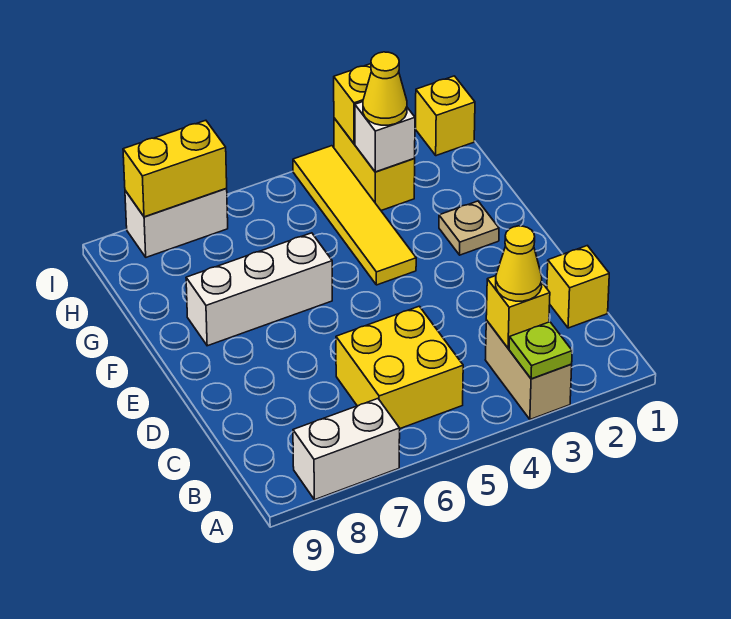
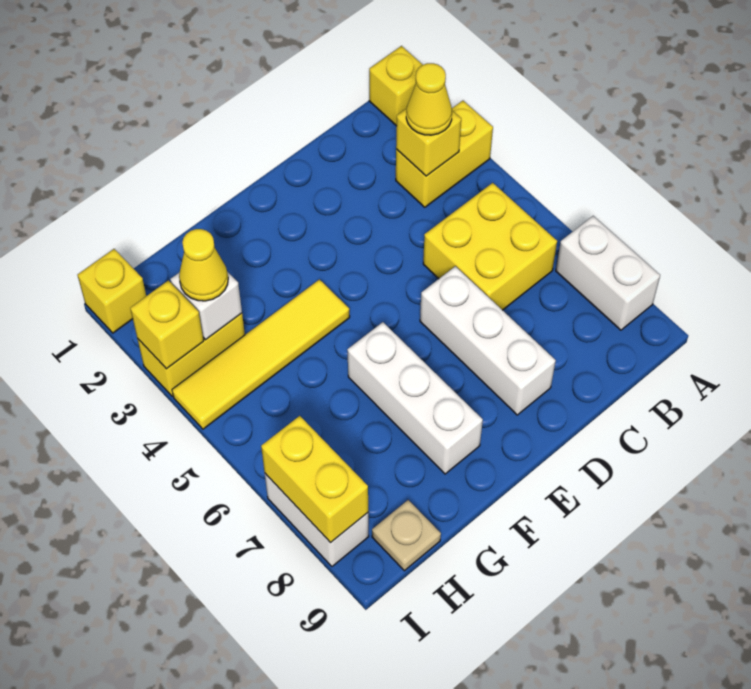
tan brick A3:B3 level 1 -> yellow brick A3:B3 level 1
lime plate A3 level 2 -> none
yellow brick C1 level 1 -> yellow brick A1 level 1
none -> white brick D6:D8 level 1
tan plate F2 level 1 -> tan plate H9 level 1

